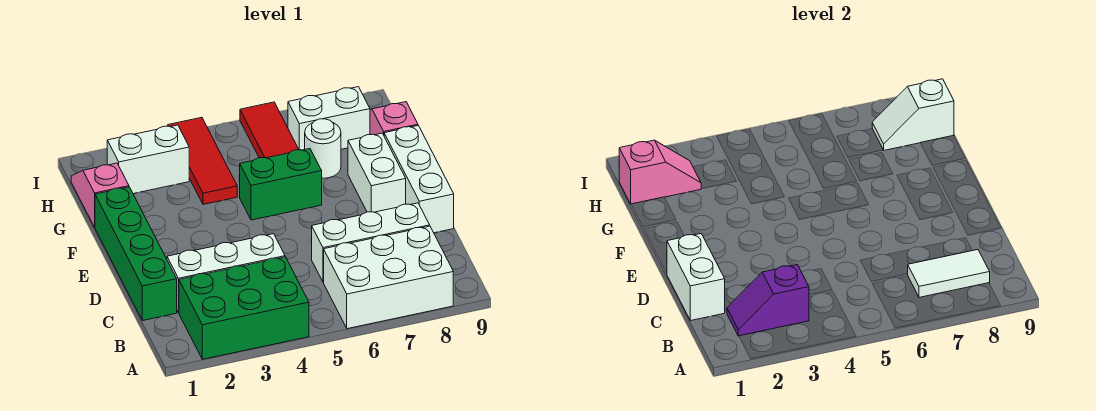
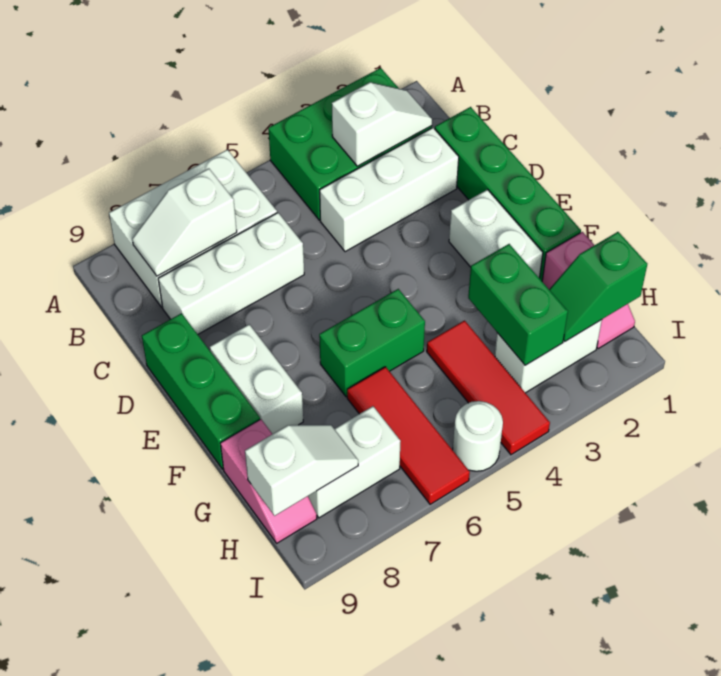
purple slope B2:B3 level 2 top 3 -> white slope B2:B3 level 2 top 3
white tile B7:B8 level 2 -> white slope B7:B8 level 2 top 7
white brick C1:D1 level 2 -> white brick E2:F2 level 1
white brick D9:F9 level 1 -> green brick D9:F9 level 1
none -> green brick G3:H3 level 2
white round brick G7 level 1 -> white round brick I5 level 1
pink slope H1:H2 level 2 top 1 -> green slope H1:H2 level 2 top 1

